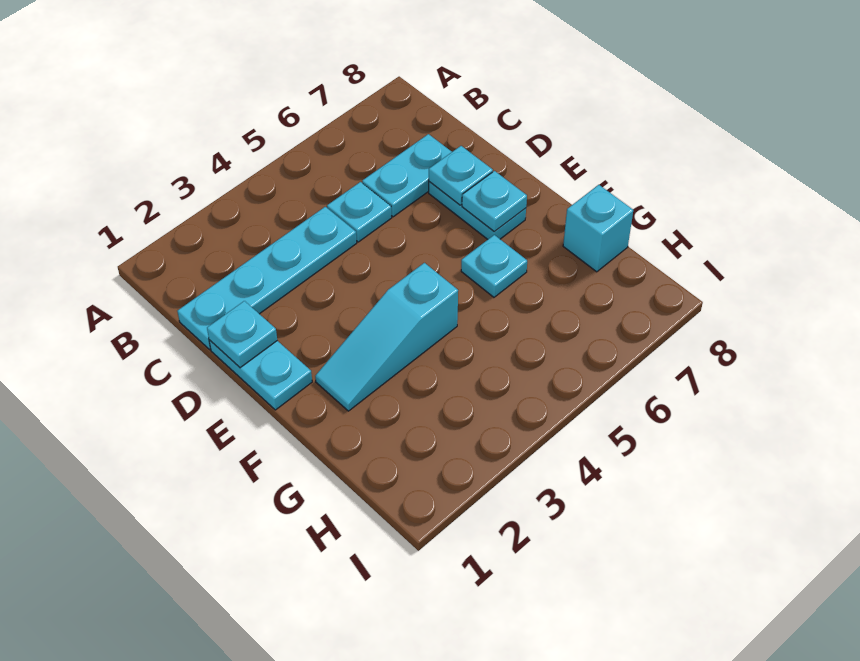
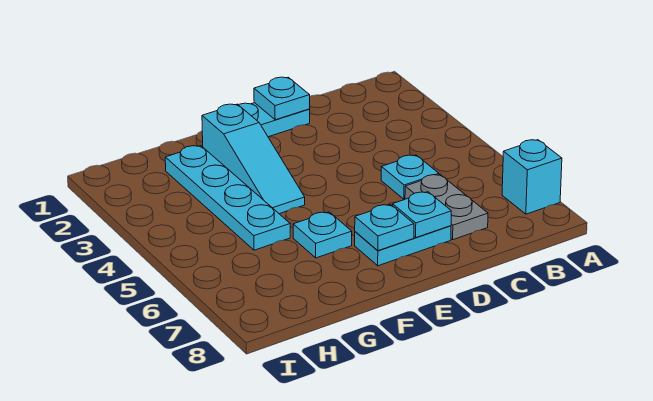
cyan plate C1:C4 level 1 -> cyan plate G2:G5 level 1
cyan plate C6:C7 level 1 -> grey plate C6:C7 level 1
cyan slope F2:F4 level 1 top 4 -> cyan slope F2:F4 level 1 top 2
cyan brick G8 level 1 -> cyan brick A7 level 1

